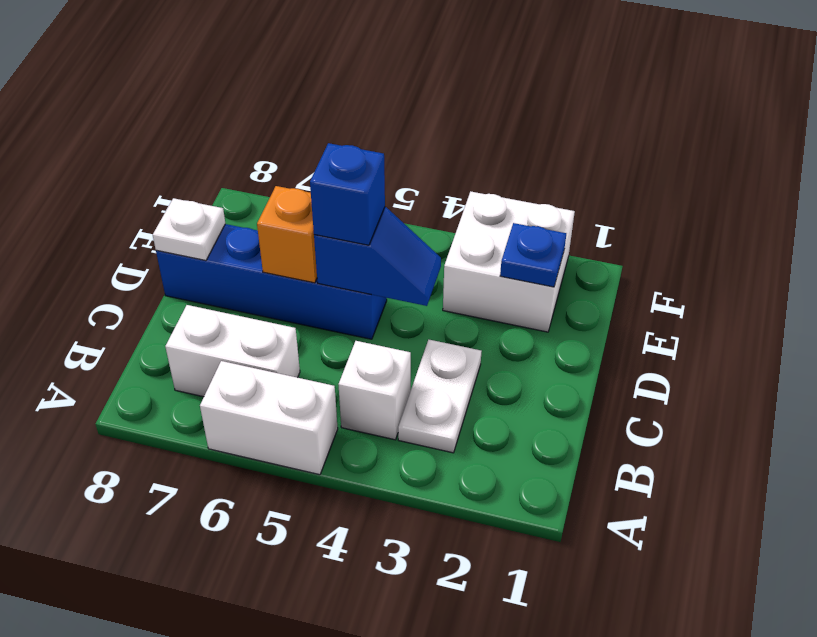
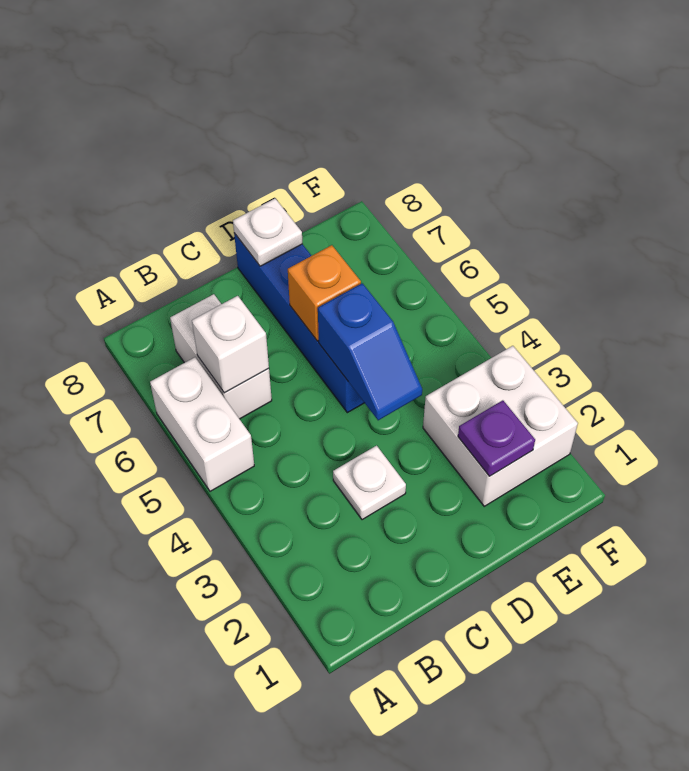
white plate B3:C3 level 1 -> white plate C3 level 1
white brick B4 level 1 -> white brick B6 level 2
blue brick D5 level 3 -> none
blue plate E2 level 2 -> purple plate E2 level 2

